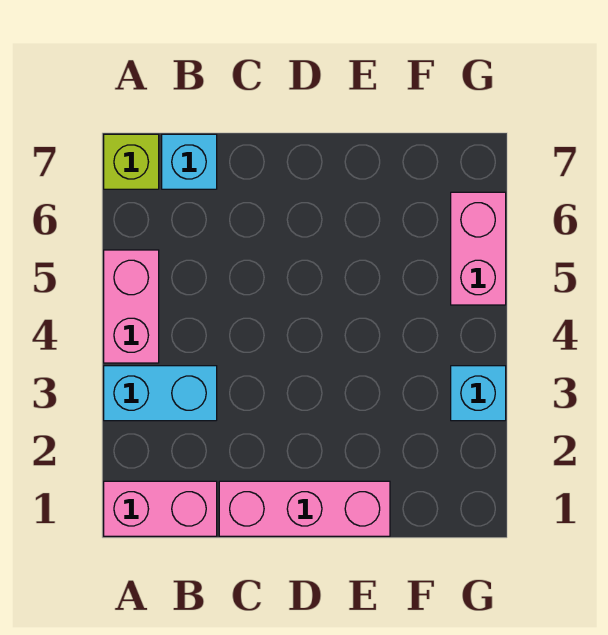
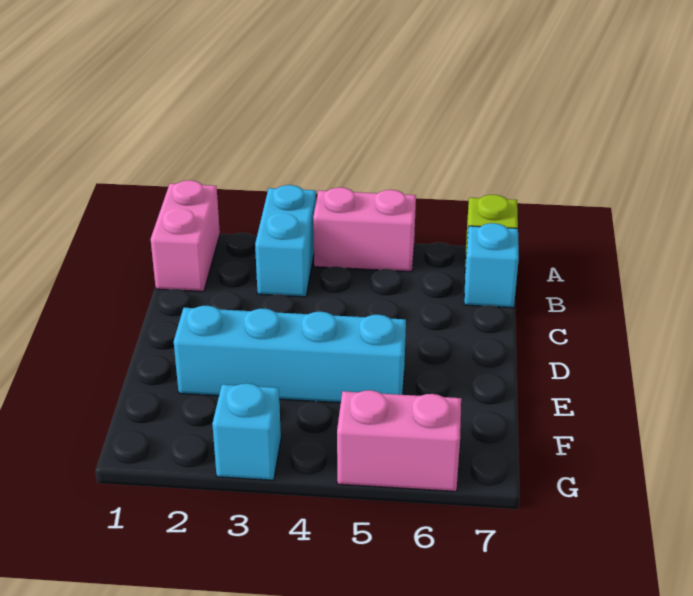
pink brick C1:E1 level 1 -> none
none -> cyan brick E2:E5 level 1

